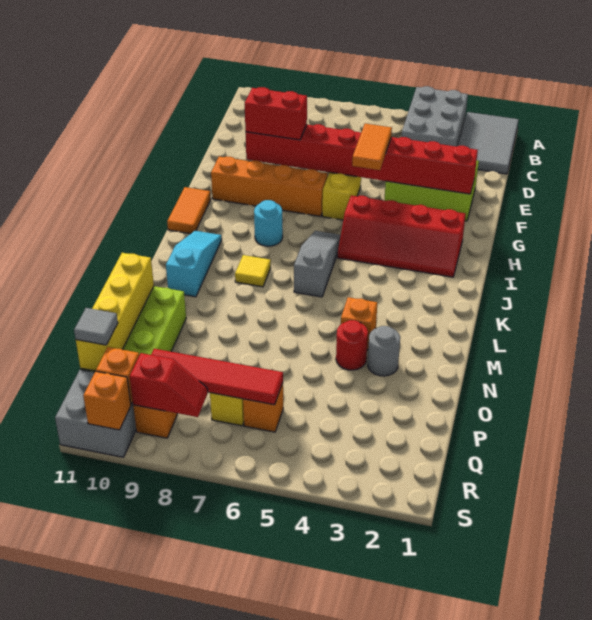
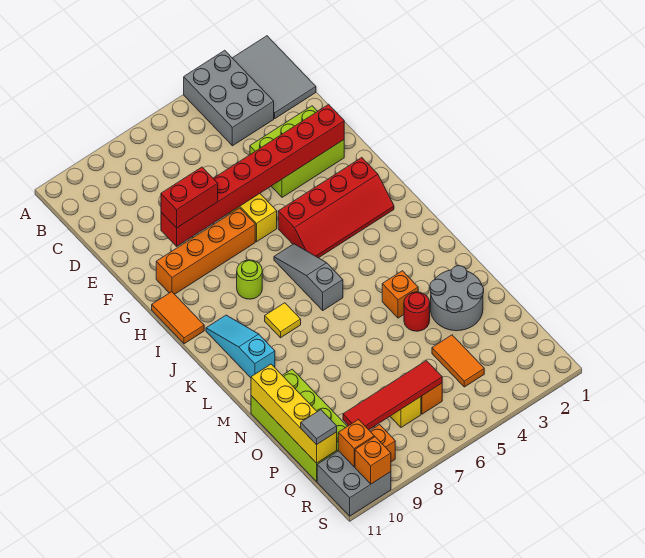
orange tile F5:G5 level 3 -> orange tile P4:Q4 level 1
cyan round brick I8 level 1 -> lime round brick I8 level 1
grey round brick N3 level 1 -> grey round brick N2:O3 level 1
red slope R8:R9 level 2 top 9 -> none

